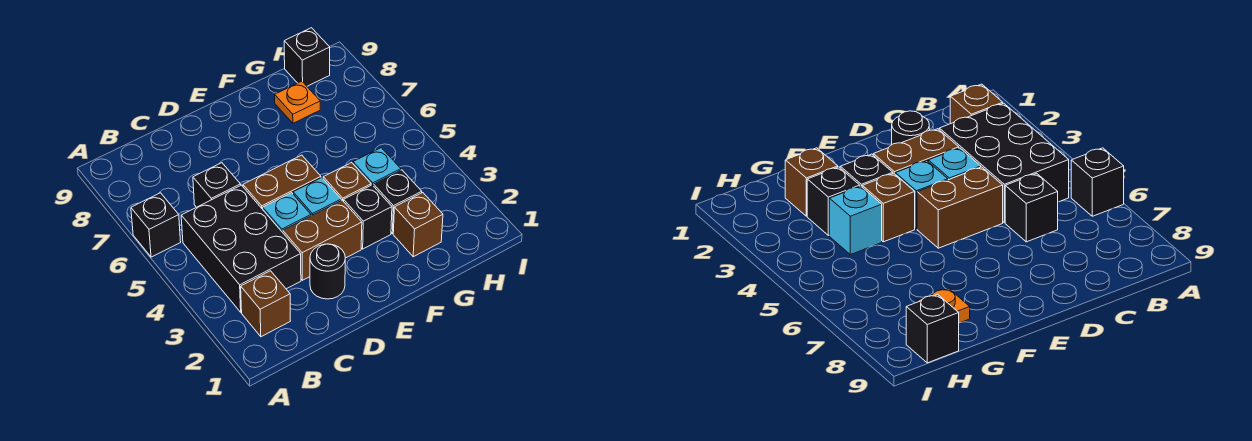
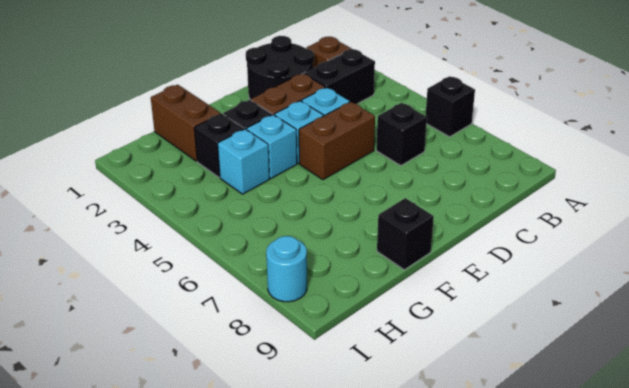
black brick B3:C5 level 1 -> black brick B3:C3 level 1
black round brick D2 level 1 -> black round brick C1:D2 level 1
brown brick F4 level 1 -> cyan brick F4 level 1
brown brick G2 level 1 -> brown brick G1:G2 level 1
orange plate G8 level 1 -> none
black brick H9 level 1 -> black brick F9 level 1
none -> cyan round brick I8 level 1

